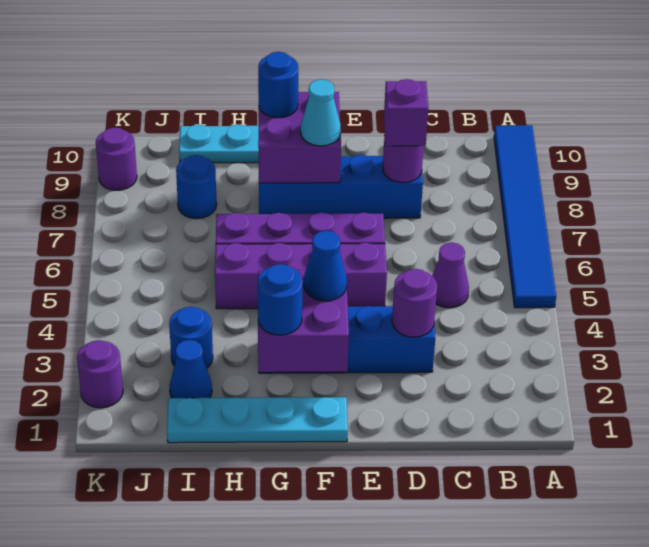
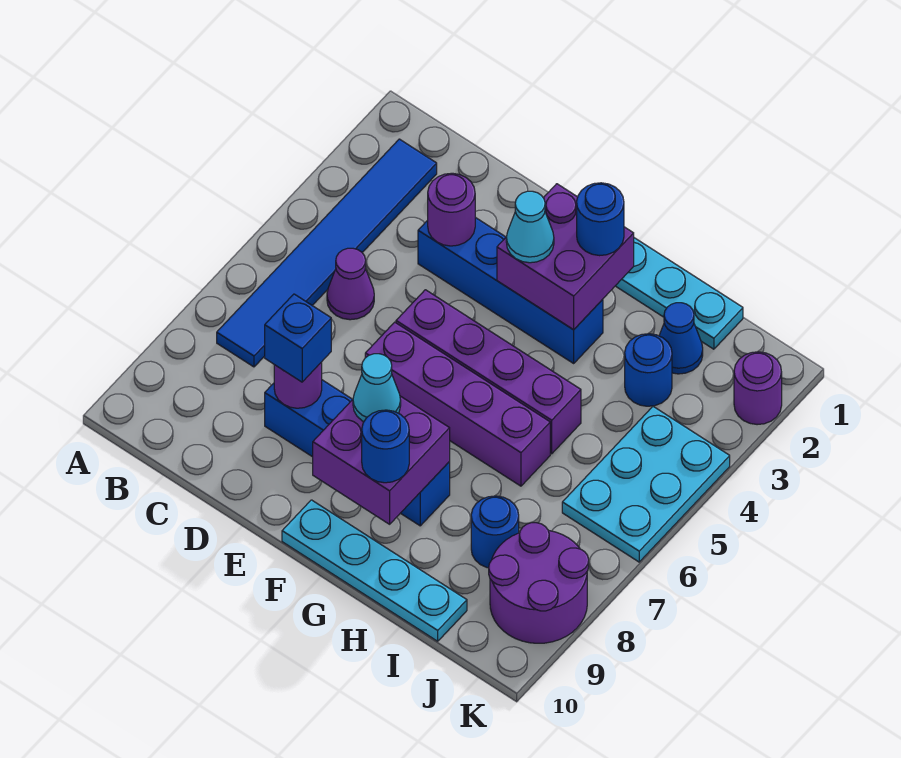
blue tile A5:A10 level 1 -> blue tile B2:B7 level 1
purple brick D8 level 3 -> blue brick D8 level 3
blue cone F3 level 3 -> cyan cone F3 level 3
none -> cyan plate J4:K6 level 1
purple round brick K9 level 1 -> purple round brick J8:K9 level 1

